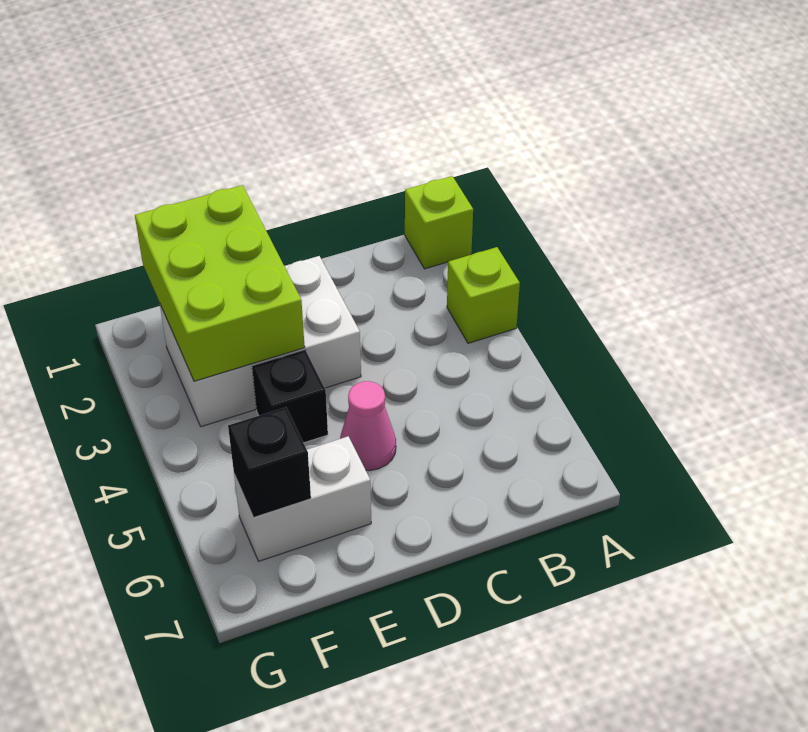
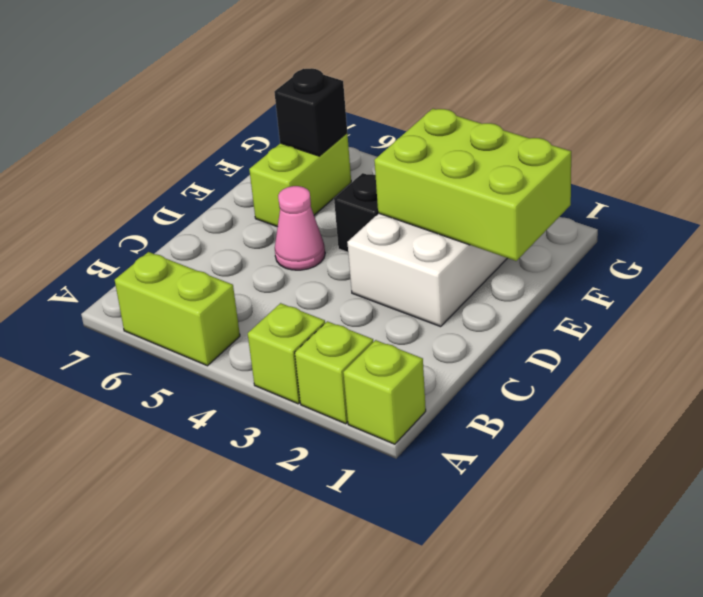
none -> lime brick A2 level 1
none -> lime brick A5:A6 level 1
white brick E6:F6 level 1 -> lime brick E6:F6 level 1

